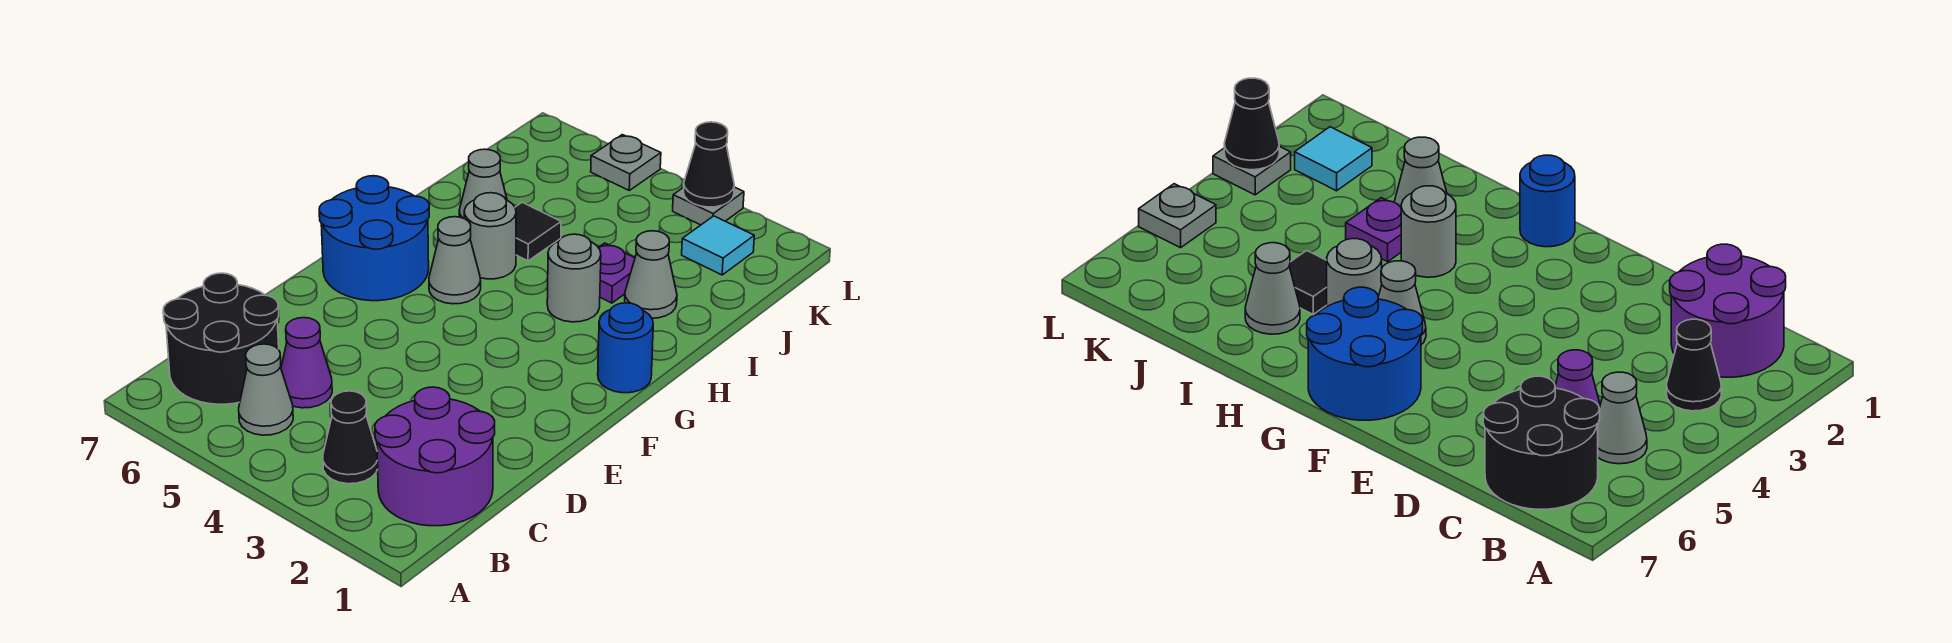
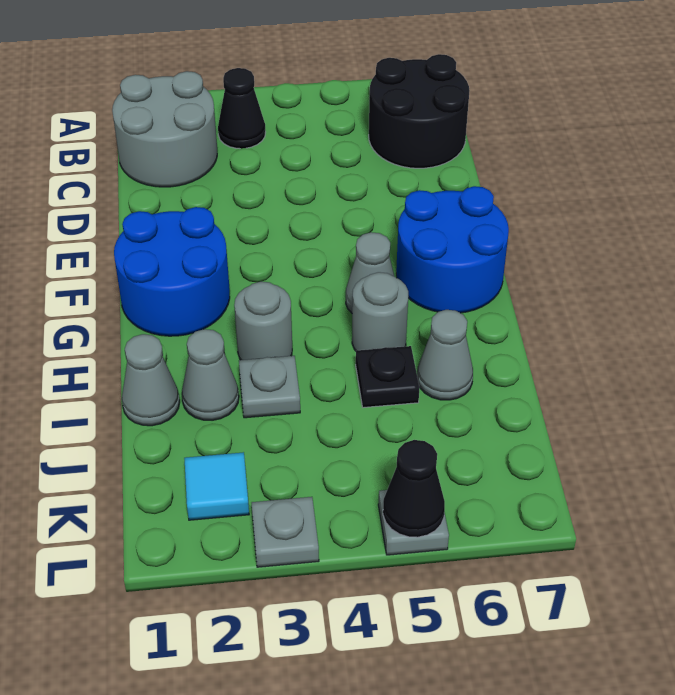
purple round brick B1:C2 level 1 -> grey round brick B1:C2 level 1
grey cone B5 level 1 -> grey cone I1 level 1
purple cone C5 level 1 -> none
blue round brick G1 level 1 -> blue round brick F1:G2 level 1
purple plate I3 level 1 -> grey plate I3 level 1
black tile I5 level 1 -> black plate I5 level 1
black cone L3 level 2 -> black cone L5 level 2

